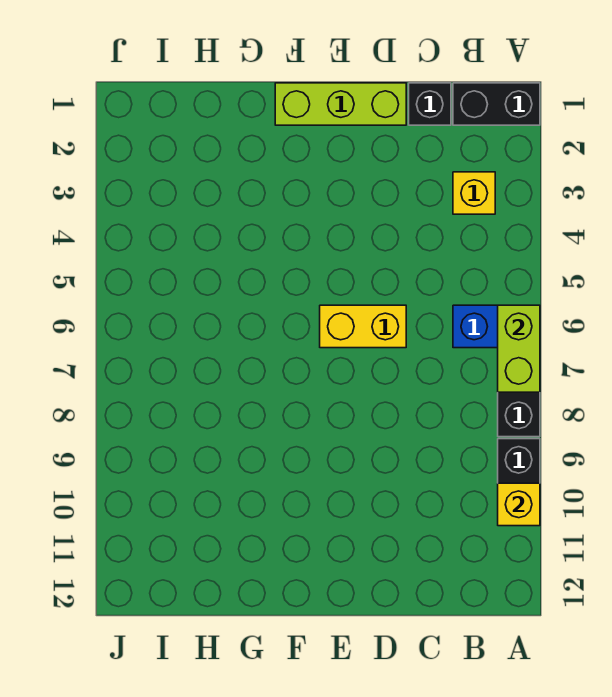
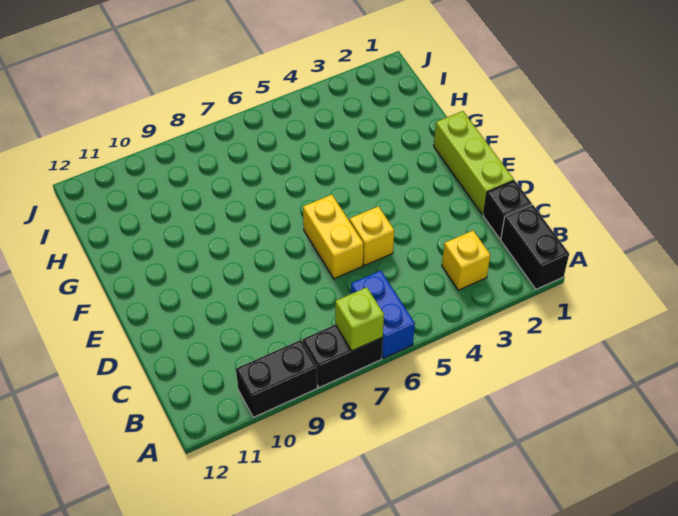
lime brick A6:A7 level 2 -> lime brick A7 level 2
yellow brick A10 level 2 -> yellow brick D5 level 1

